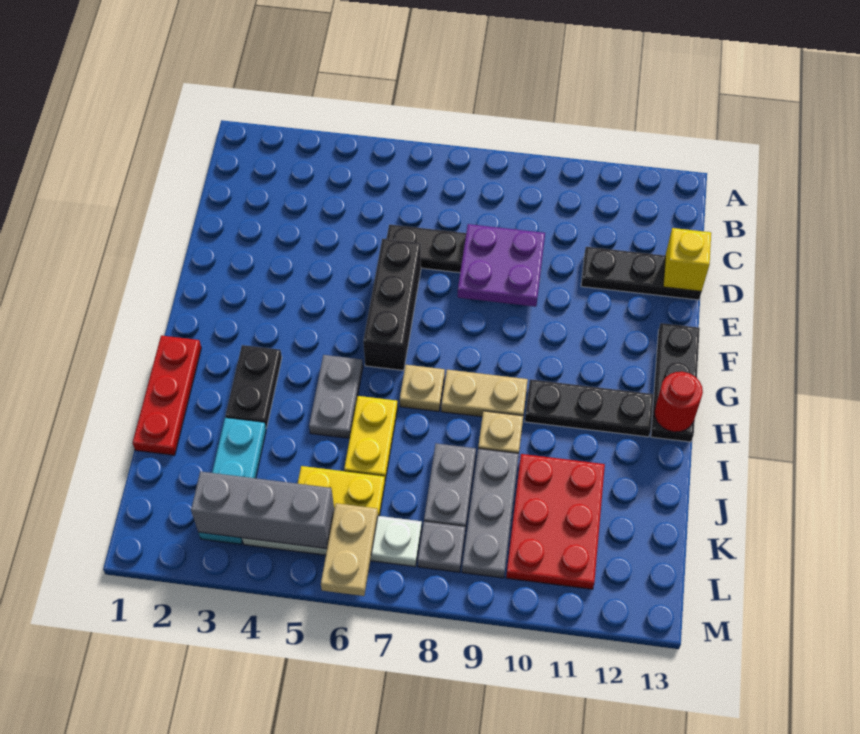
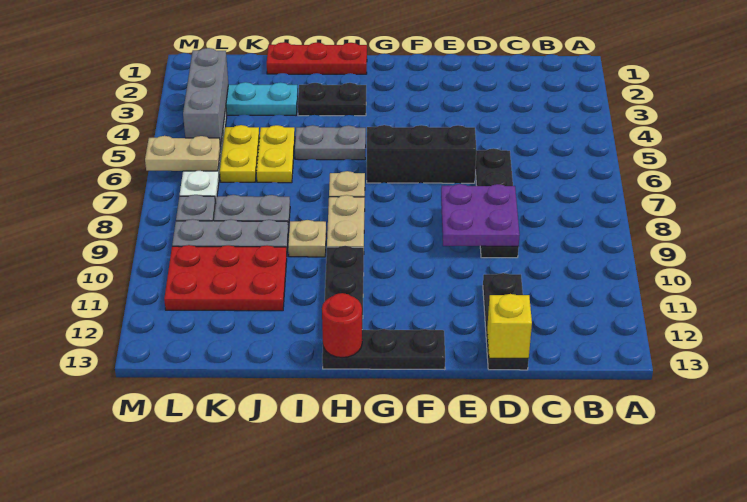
yellow plate I6:J6 level 1 -> yellow plate J5:J6 level 1

